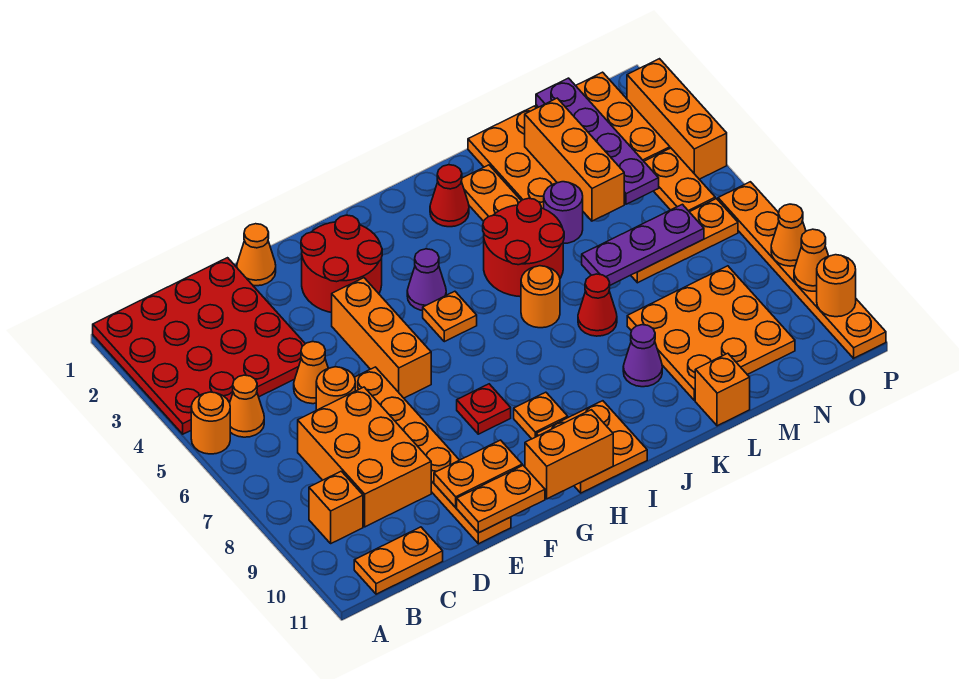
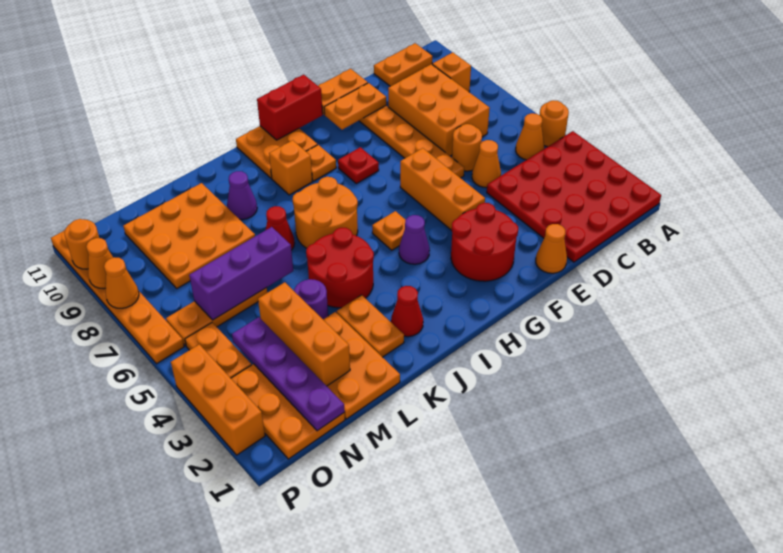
orange brick G11:H11 level 2 -> red brick G11:H11 level 2
orange round brick J6 level 1 -> orange round brick I6:J7 level 1
purple plate L6:N6 level 2 -> purple brick L6:N6 level 2
orange brick L11 level 1 -> orange brick I9 level 1

